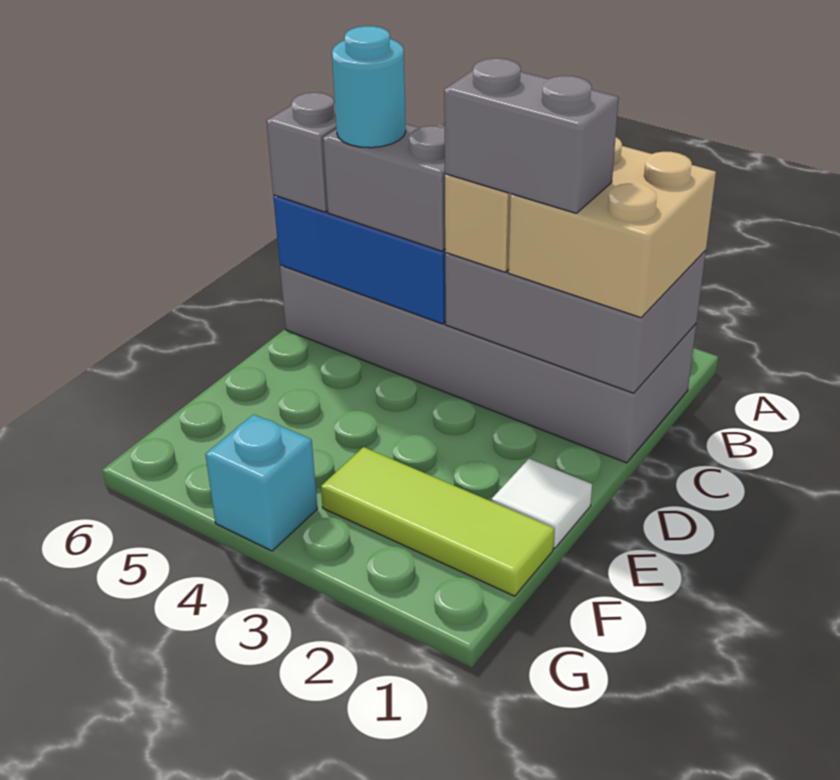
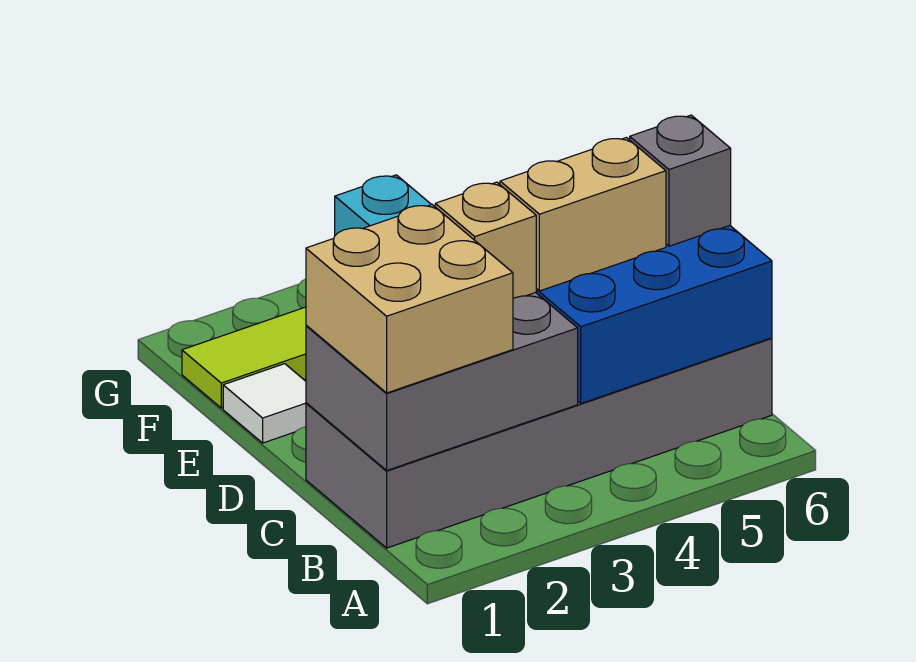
grey brick C2:C3 level 4 -> none
grey brick C4:C5 level 3 -> tan brick C4:C5 level 3
cyan round brick C5 level 4 -> none

